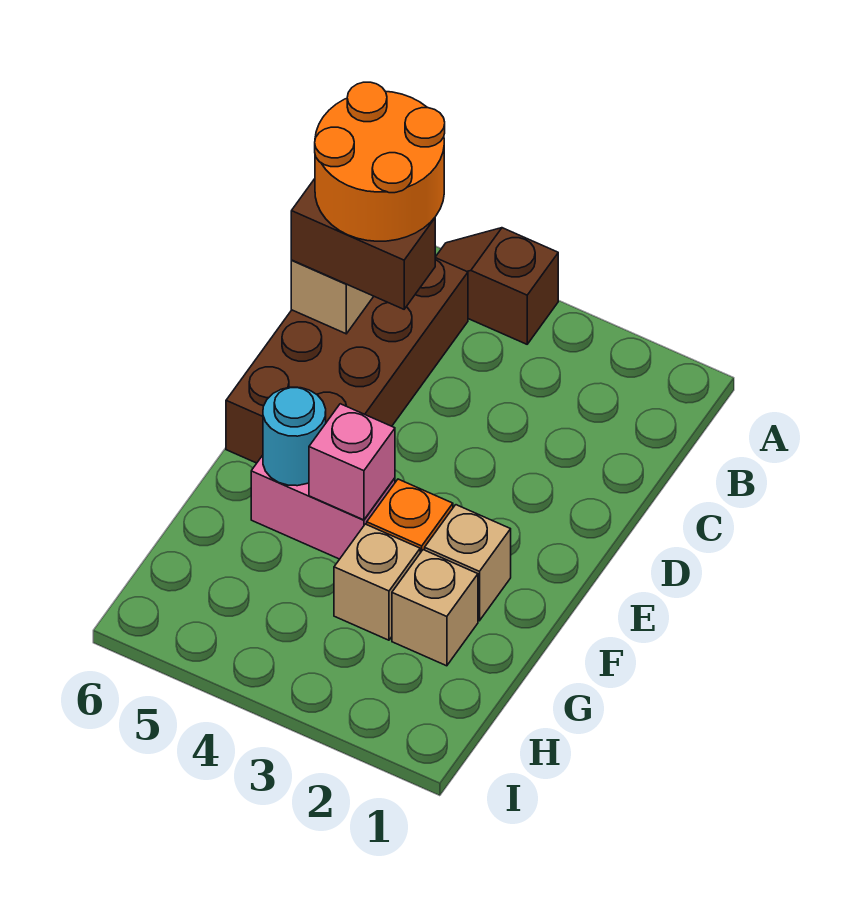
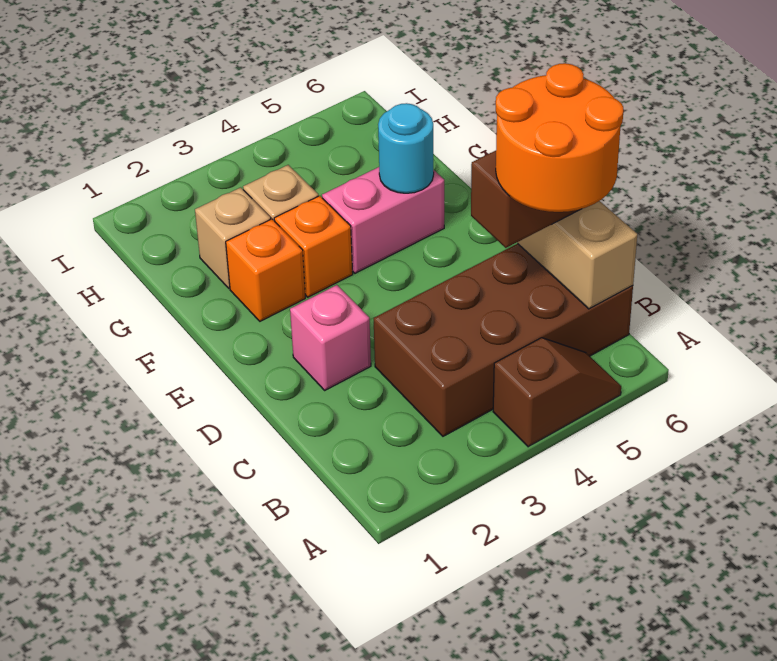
brown brick B5:E6 level 1 -> brown brick B3:C6 level 1
tan brick F2 level 1 -> orange brick F2 level 1
pink brick F4 level 2 -> pink brick D2 level 1

